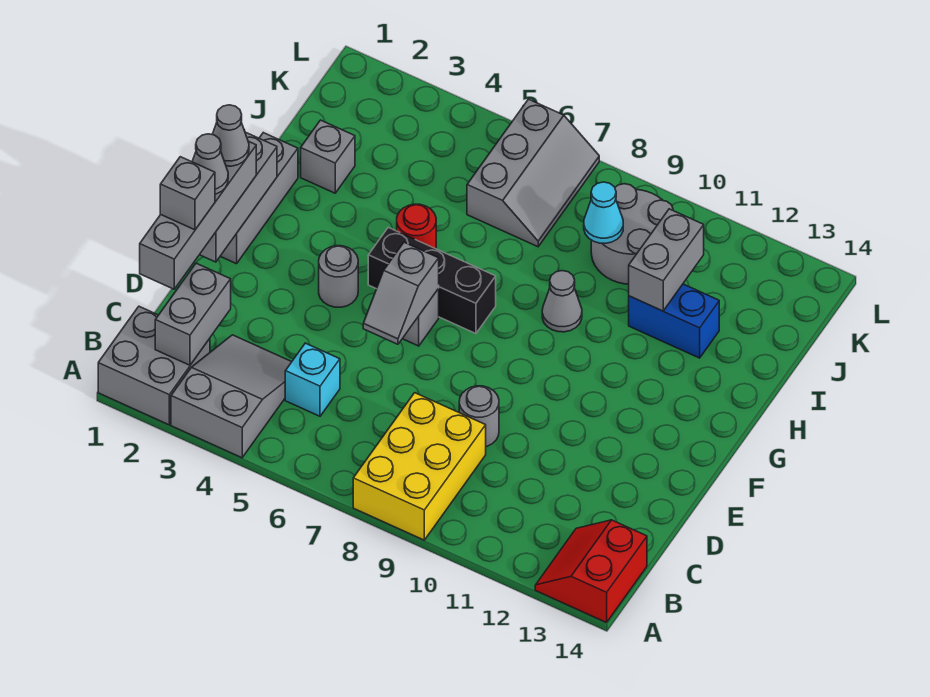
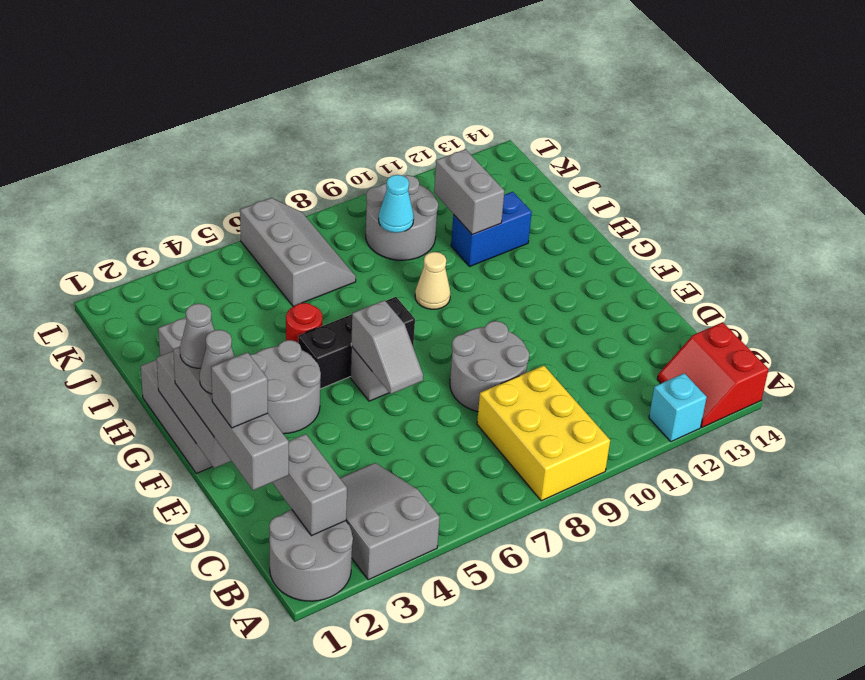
grey brick A1:B2 level 1 -> grey round brick A1:B2 level 1
cyan brick C5 level 1 -> cyan brick A12 level 1
grey round brick D9 level 1 -> grey round brick D8:E9 level 1
grey round brick F4 level 1 -> grey round brick F3:G4 level 1
grey cone H9 level 1 -> tan cone H9 level 1

